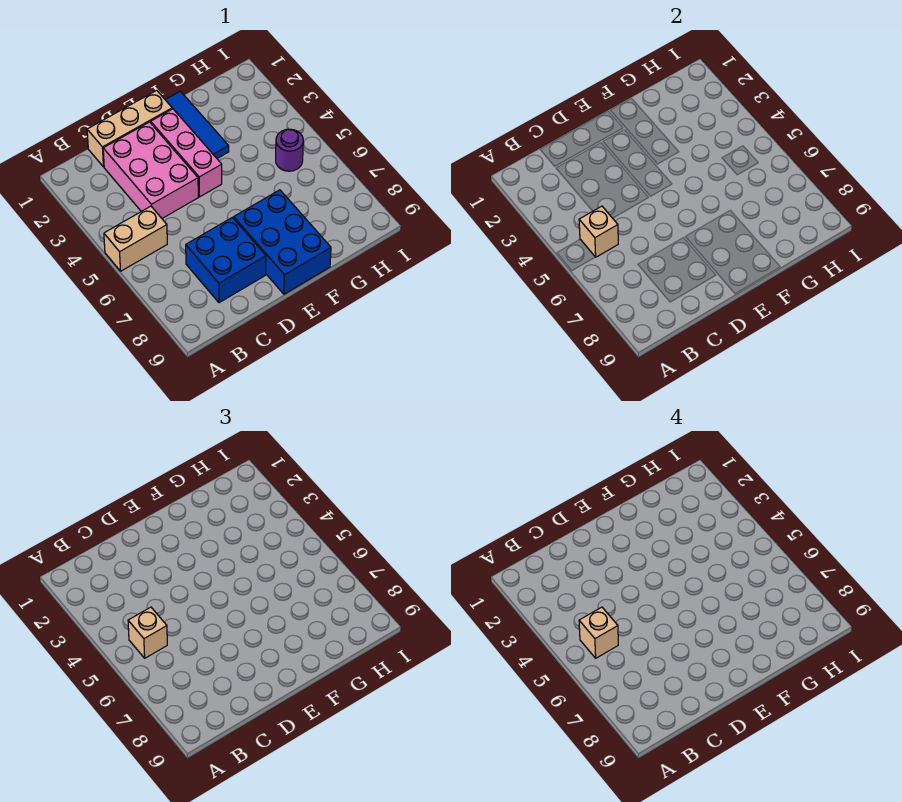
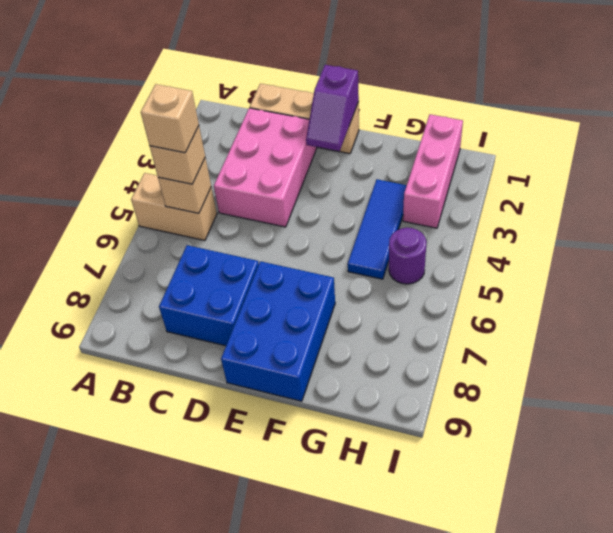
none -> purple slope E1:E2 level 2 top 1
pink brick E2:E4 level 1 -> pink brick H1:H3 level 1
blue tile F1:F3 level 1 -> blue tile G3:G5 level 1

